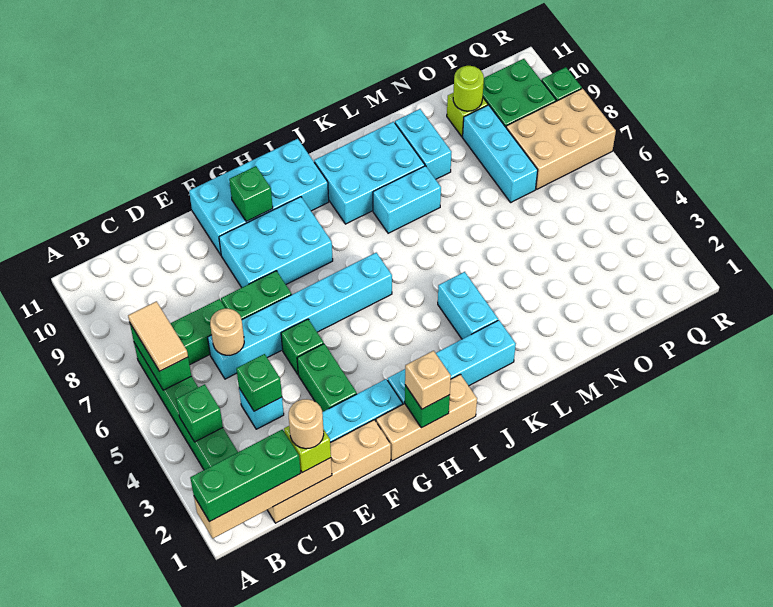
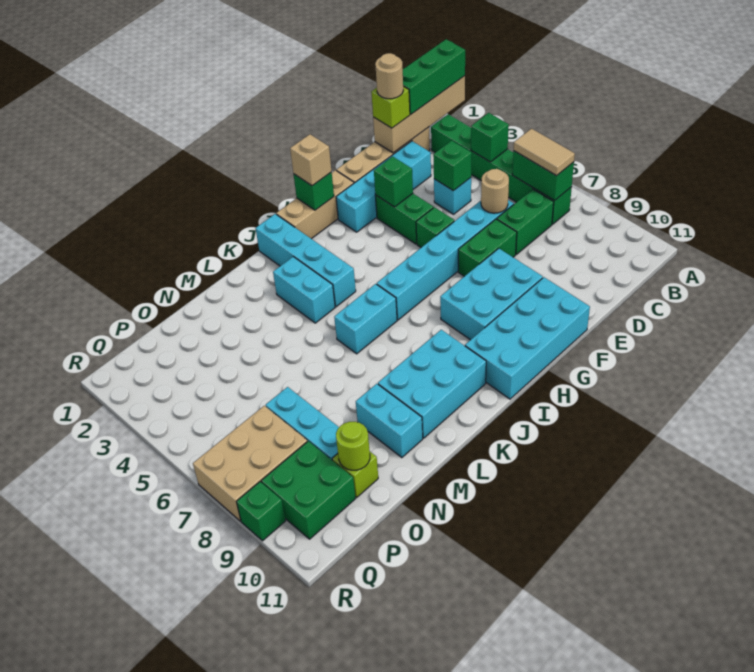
green brick G10 level 2 -> green brick F3 level 2
cyan brick H2:K2 level 1 -> cyan brick J1:J4 level 1
cyan brick K8:L8 level 1 -> cyan brick J6:K6 level 1

